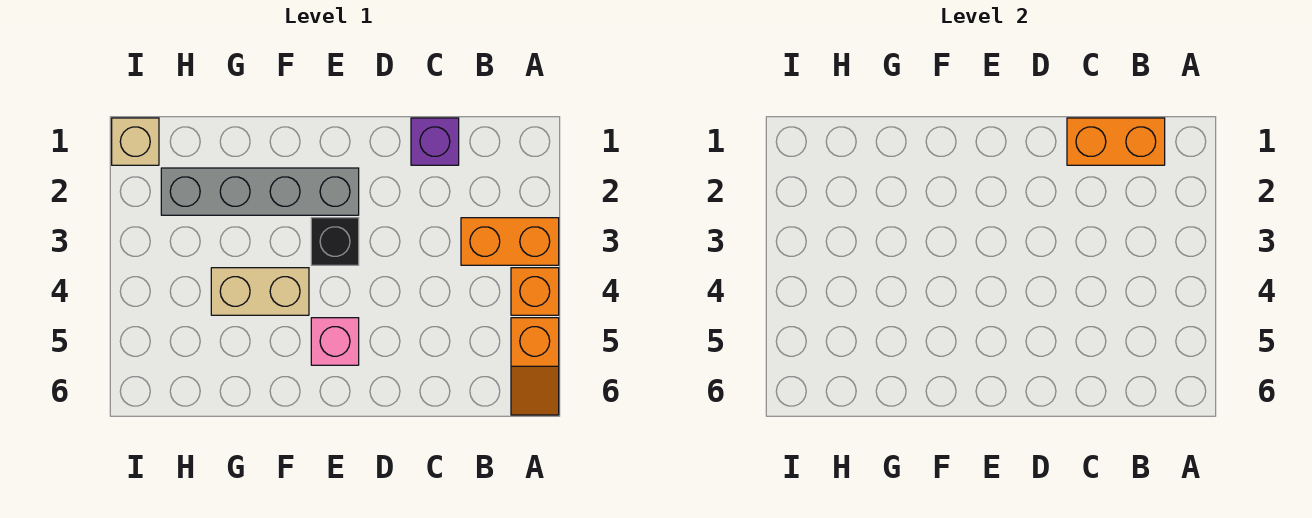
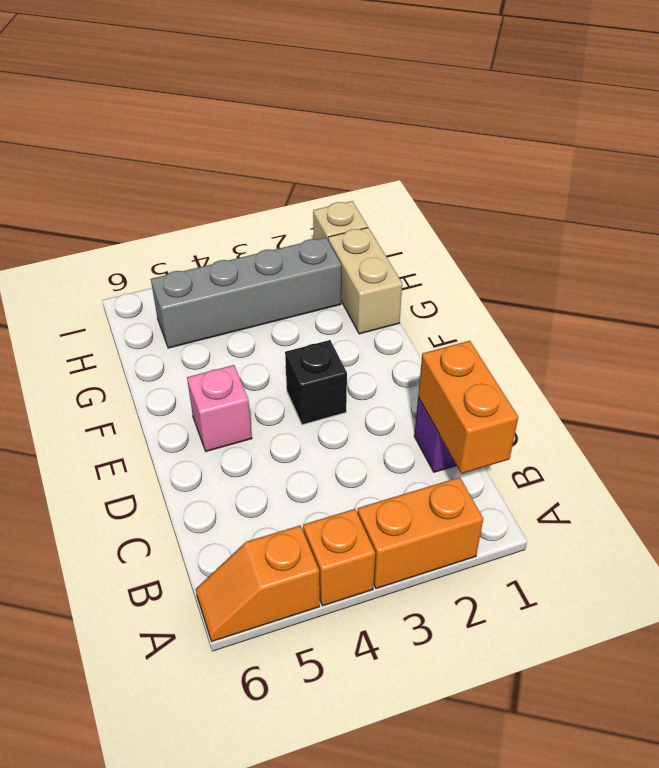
orange brick A3:B3 level 1 -> orange brick A2:A3 level 1
grey brick E2:H2 level 1 -> grey brick H2:H5 level 1
tan brick F4:G4 level 1 -> tan brick G1:H1 level 1

